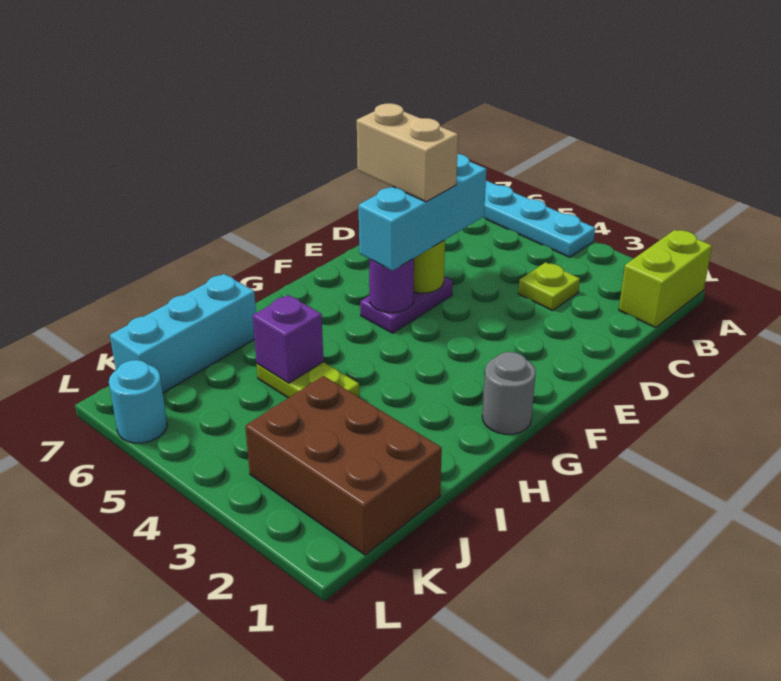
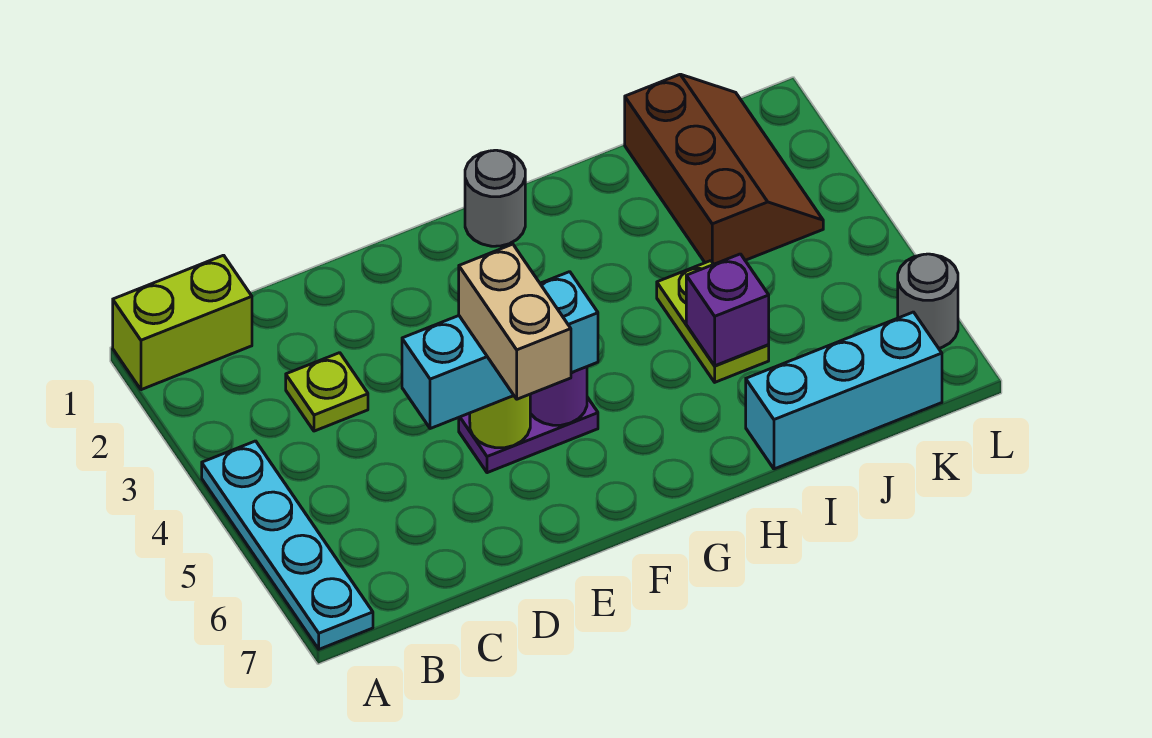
brown brick J1:K3 level 1 -> brown slope J1:K3 level 1 top J
cyan round brick L6 level 1 -> grey round brick L6 level 1

